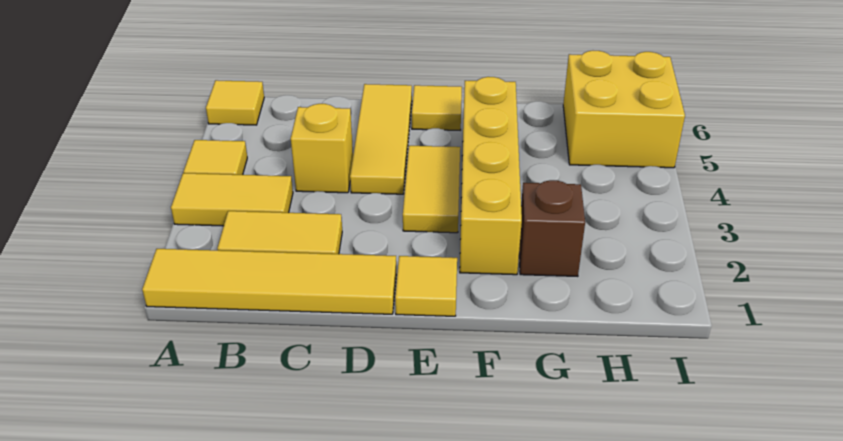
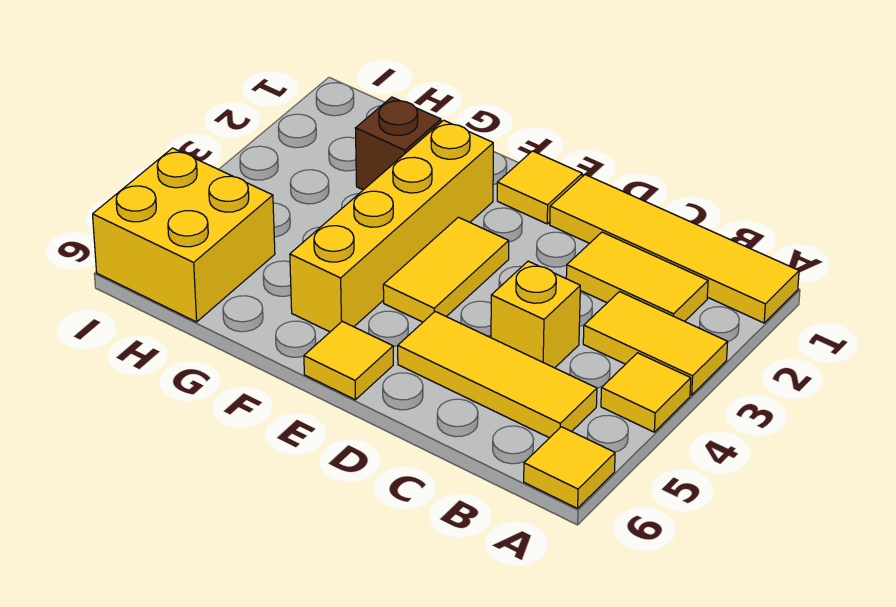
yellow tile D4:D6 level 1 -> yellow tile B5:D5 level 1

